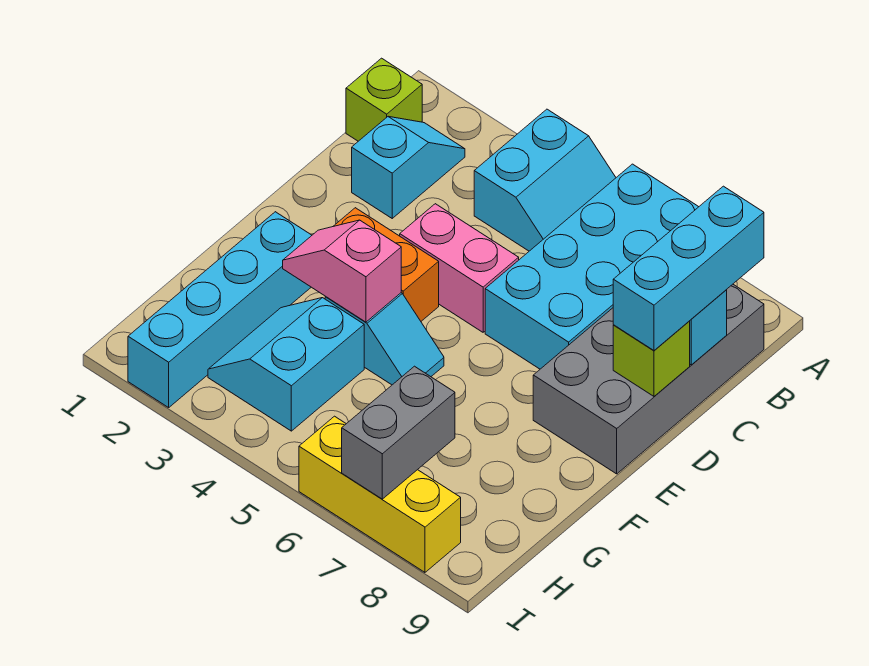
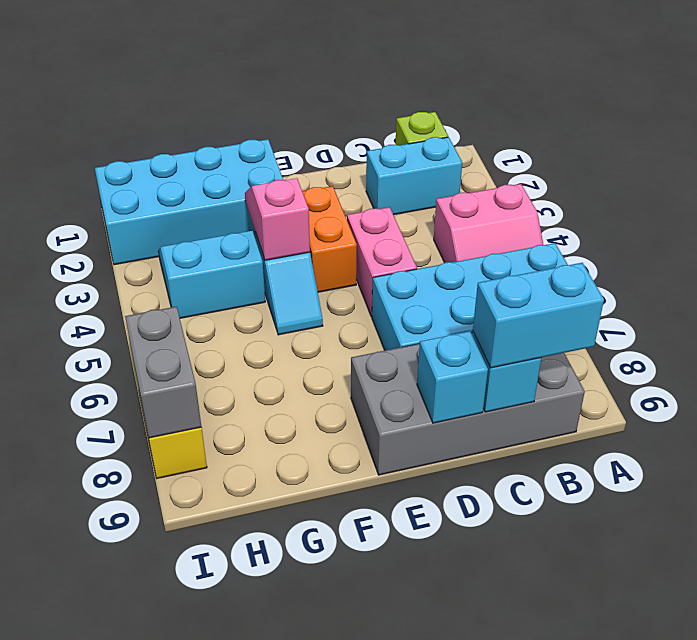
cyan slope A4:B5 level 1 top 4 -> pink slope A4:B5 level 1 top 4
cyan slope B2:C2 level 1 top C -> cyan brick B2:C2 level 1
cyan brick B9:D9 level 3 -> cyan brick B9:C9 level 3
lime brick D9 level 2 -> cyan brick D9 level 2
cyan brick F2:I2 level 1 -> cyan brick F1:I2 level 1
grey brick H7:I7 level 2 -> grey brick I7:I8 level 2

